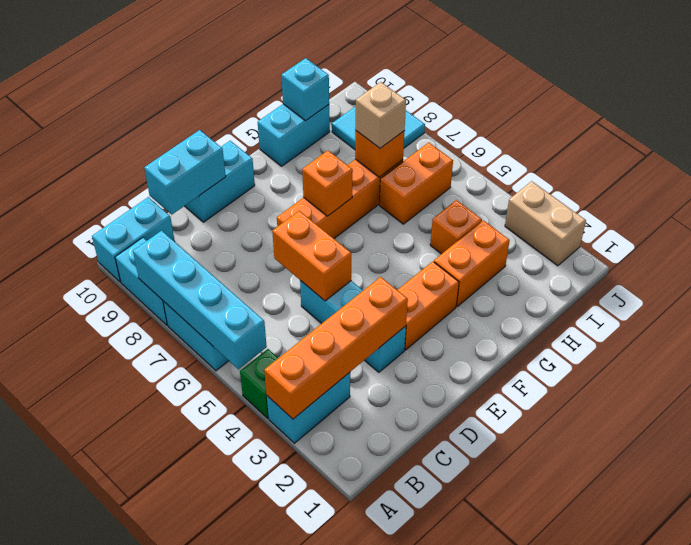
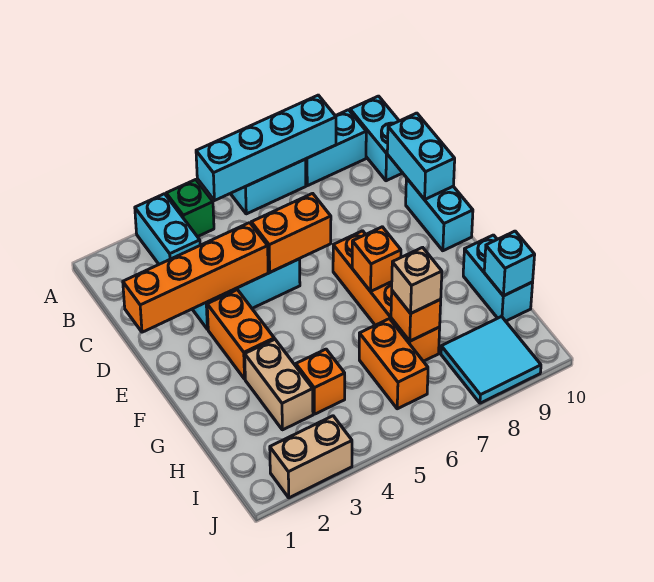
orange brick A3:D3 level 2 -> orange brick D1:D4 level 2
orange brick G3:H3 level 1 -> tan brick G3:H3 level 1

